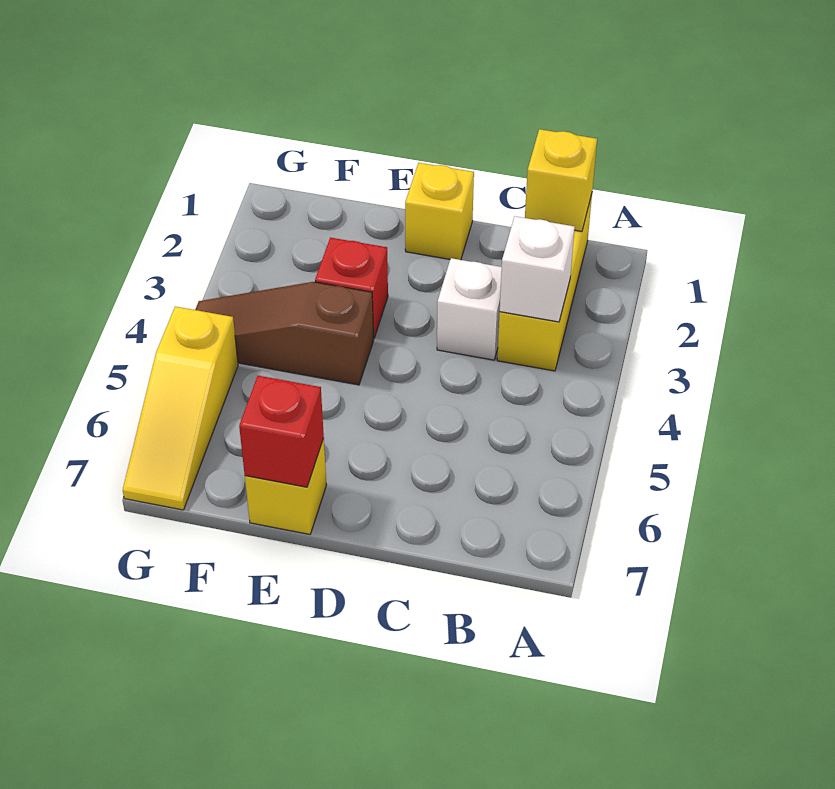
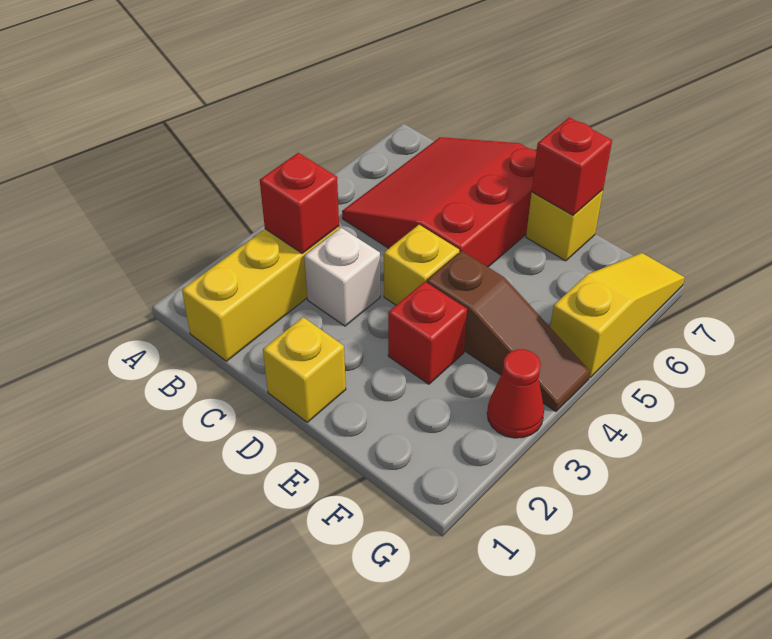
yellow brick B1 level 2 -> yellow brick D4 level 1
white brick B3 level 2 -> red brick B3 level 2
none -> red slope B5:D7 level 1 top D
none -> red cone G3 level 1

